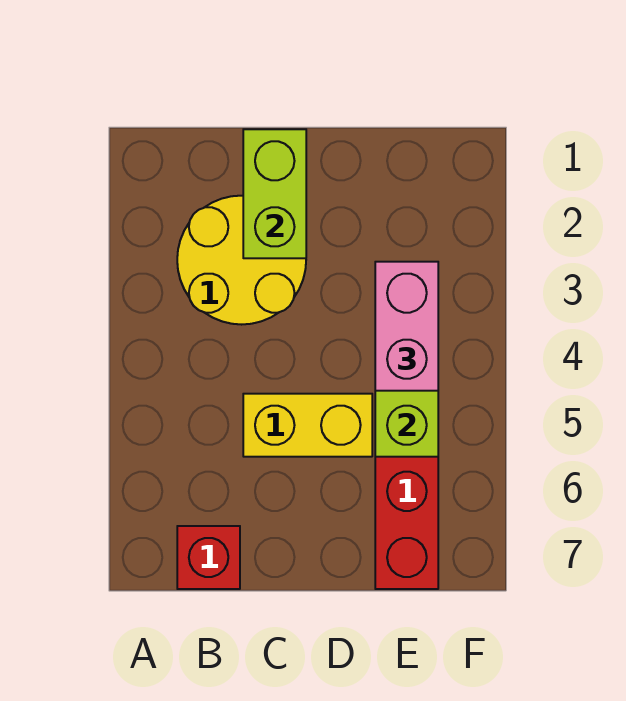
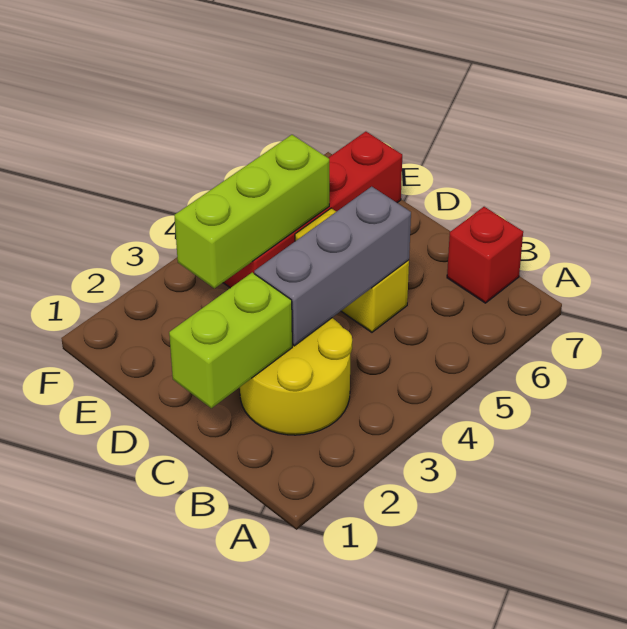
none -> grey brick C3:C5 level 2
pink brick E3:E4 level 3 -> none

